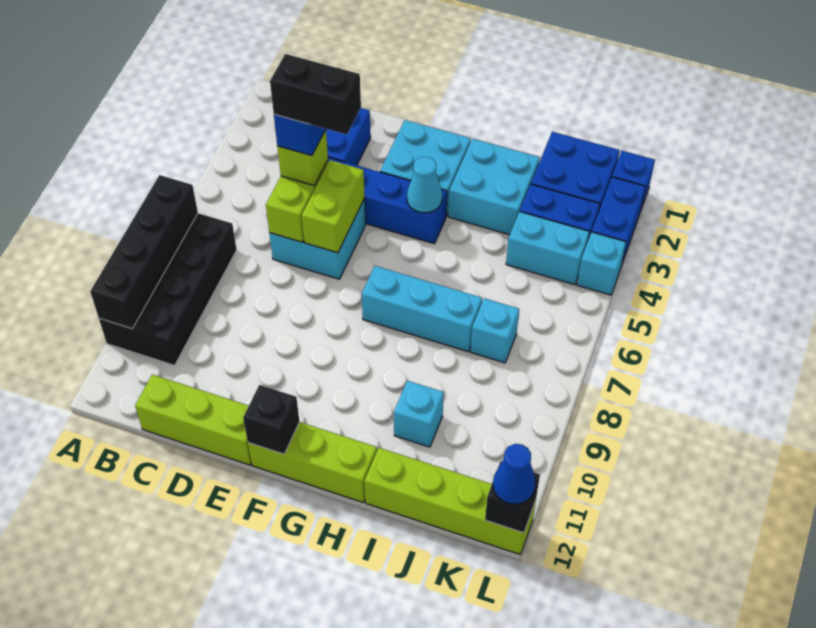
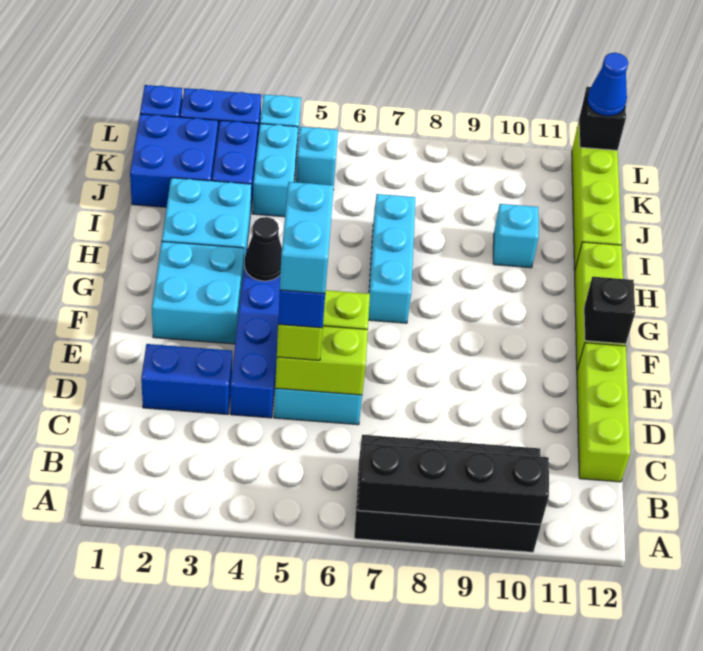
black brick D5:E5 level 5 -> cyan brick D5:E5 level 5
cyan cone G4 level 2 -> black cone G4 level 2
cyan brick J7 level 1 -> cyan brick K5 level 1

